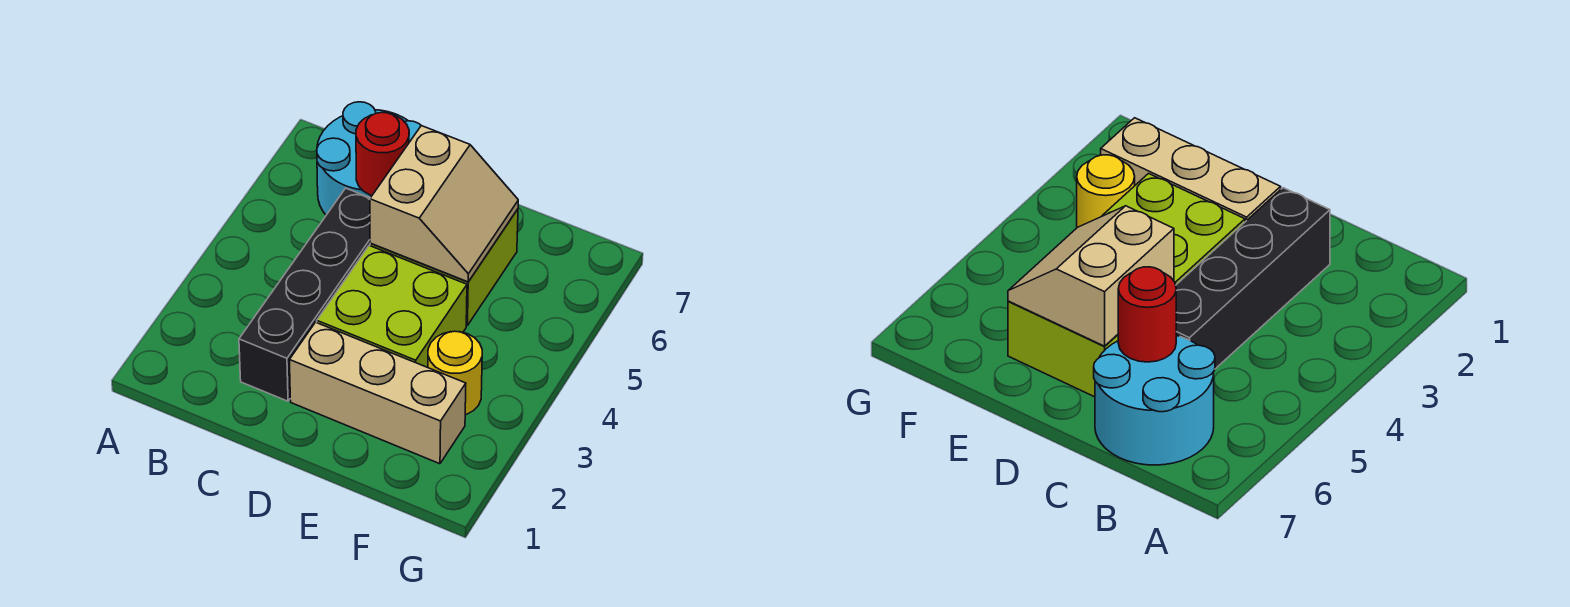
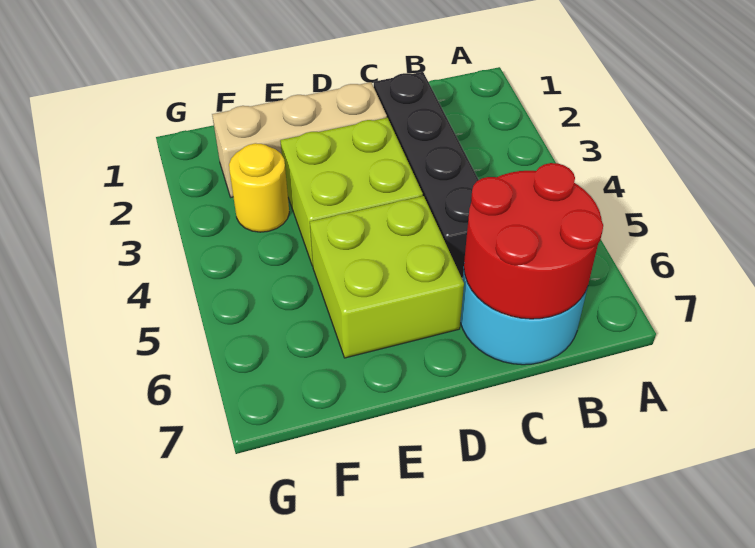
red round brick C6 level 2 -> red round brick B6:C7 level 2
tan slope D5:E6 level 2 top D -> none

